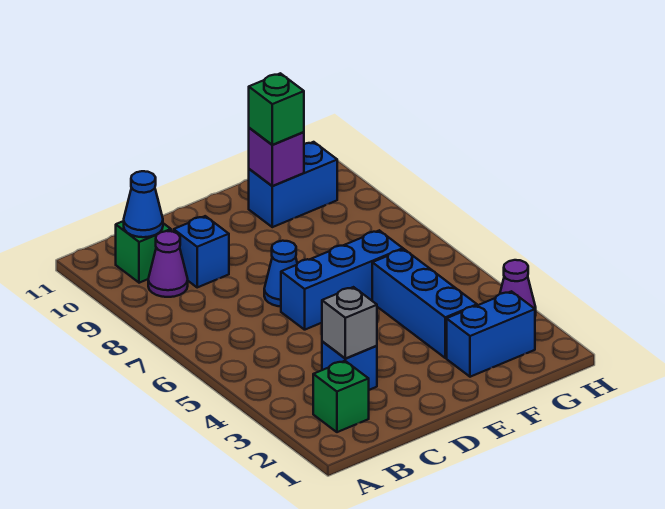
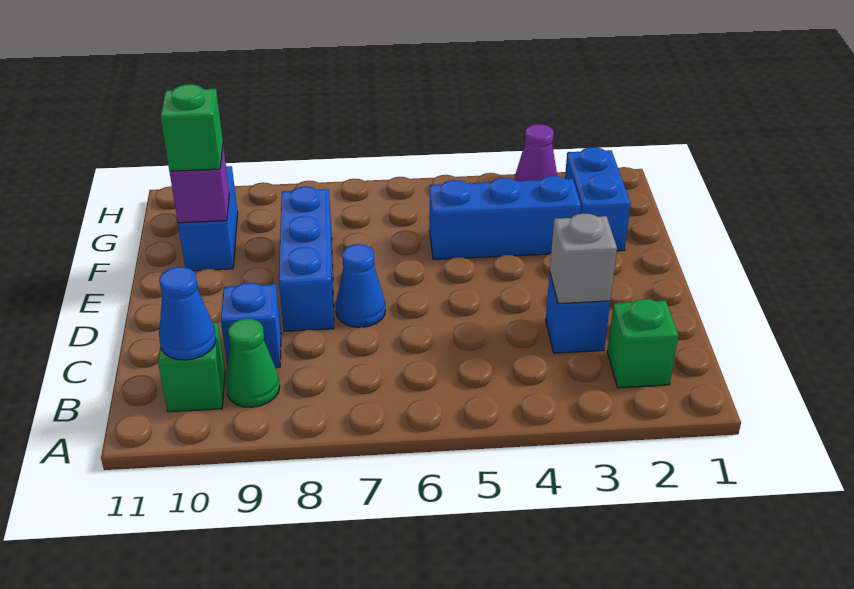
purple cone B9 level 1 -> green cone B9 level 1
blue brick D6:F6 level 1 -> blue brick D8:F8 level 1

